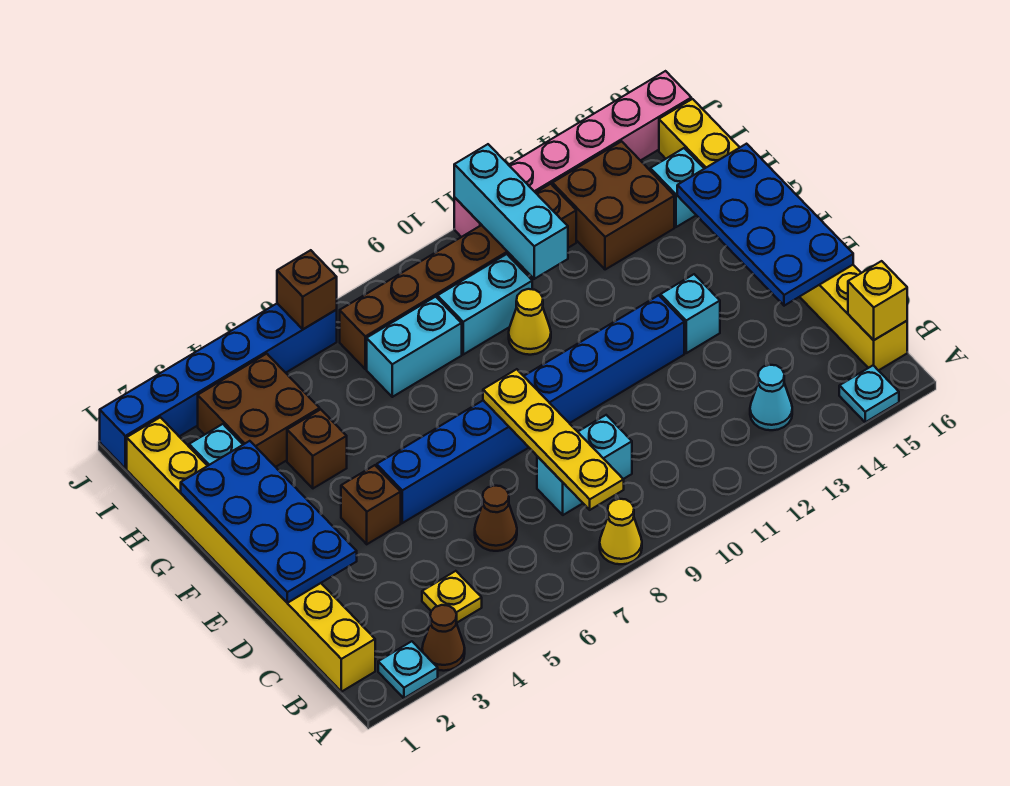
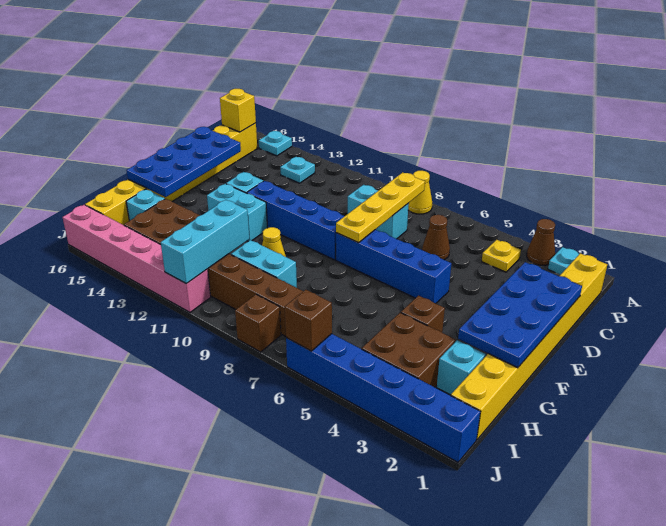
cyan cone B13 level 1 -> cyan plate B13 level 1
brown brick E4 level 1 -> brown brick J8 level 1
cyan brick H7:H8 level 1 -> cyan brick F12:F13 level 1

